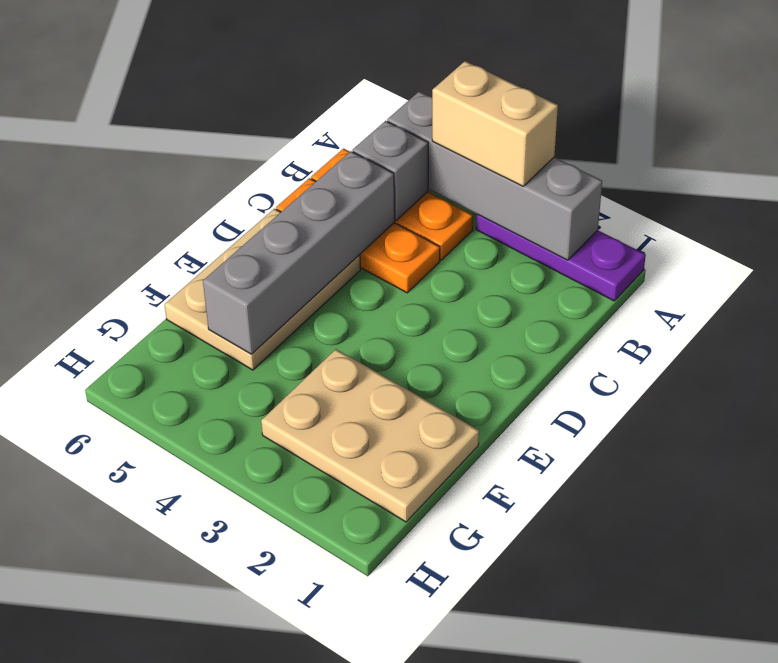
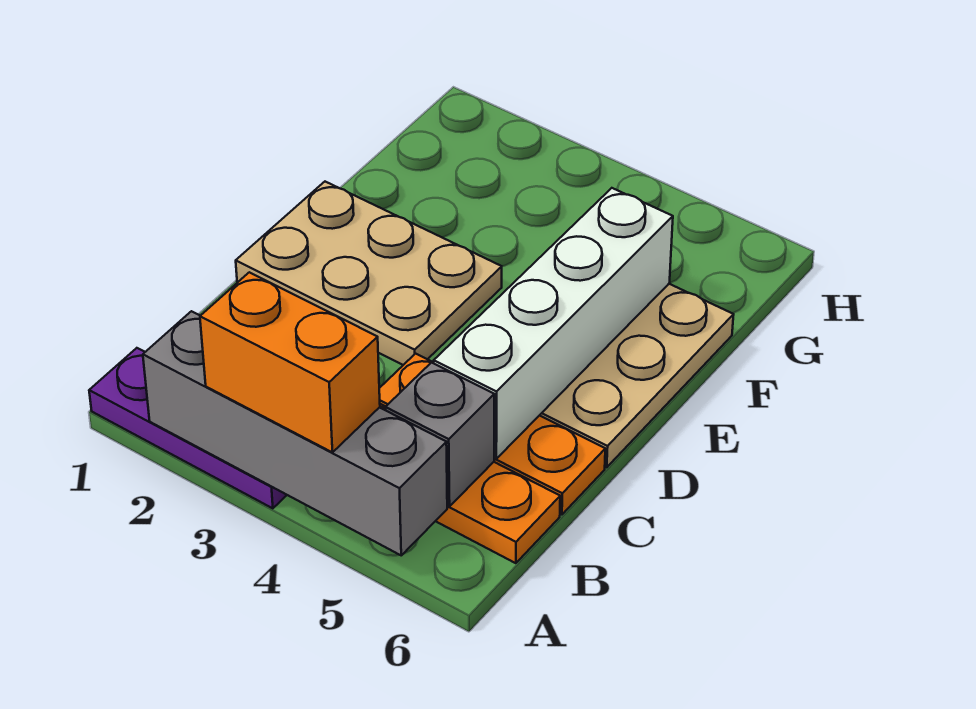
tan brick A3:A4 level 3 -> orange brick A3:A4 level 3
grey brick C5:F5 level 2 -> white brick C5:F5 level 2
tan plate F1:G3 level 1 -> tan plate D1:E3 level 1

